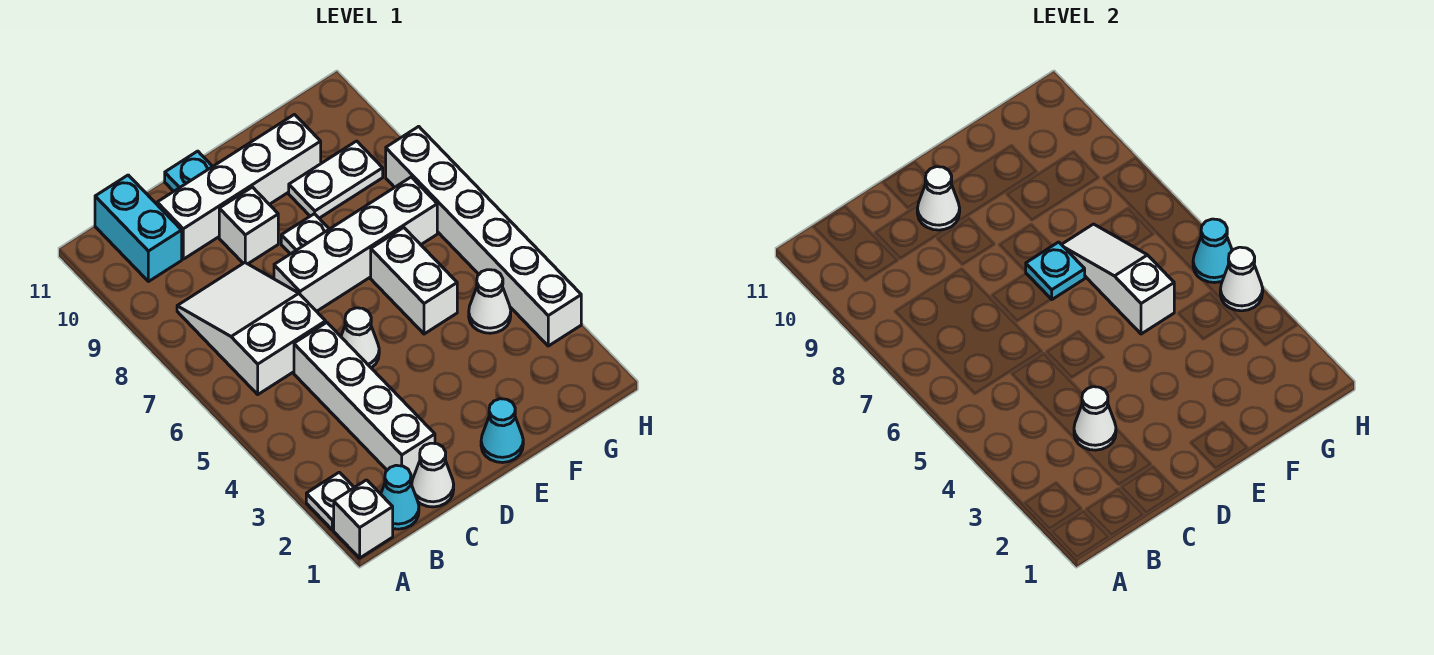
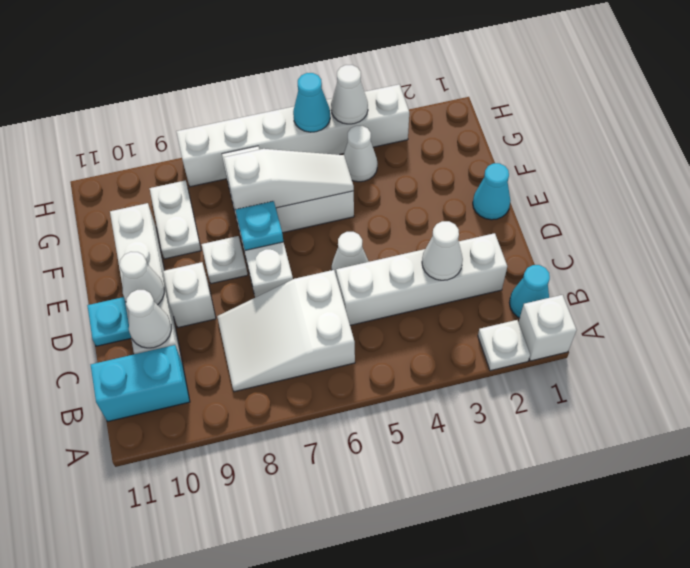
white cone C1 level 1 -> white cone C10 level 2
white slope F5:F7 level 2 top 5 -> white slope F5:F7 level 2 top 7

